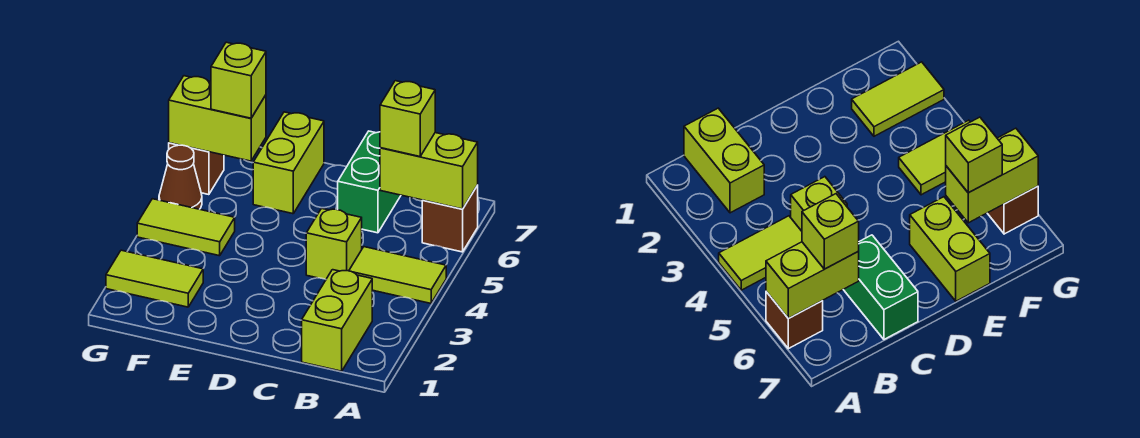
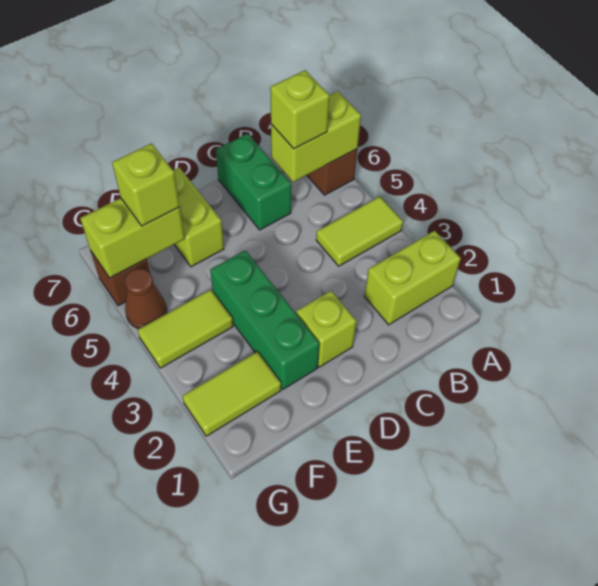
lime brick B1:B2 level 1 -> lime brick A2:B2 level 1
lime brick C4 level 1 -> lime brick D2 level 1
none -> green brick E2:E4 level 1

